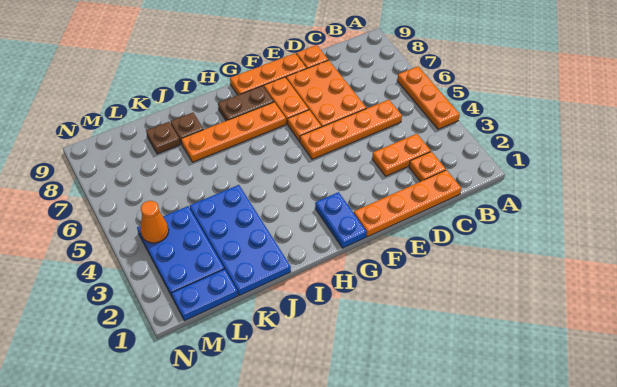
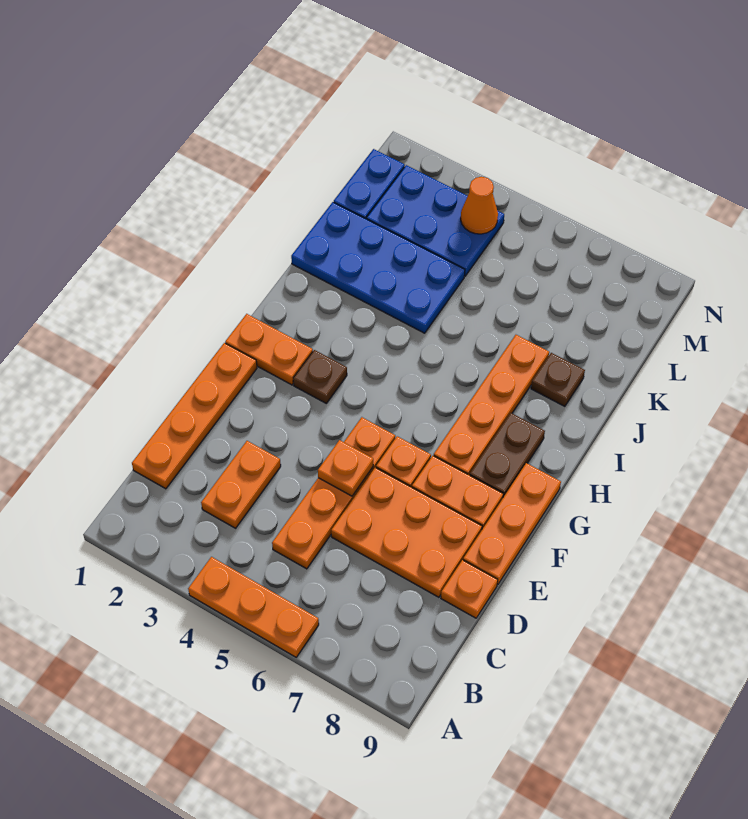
orange plate C2 level 1 -> orange plate E5 level 2
blue plate G1:G2 level 1 -> orange plate G1:G2 level 1
brown plate K8 level 1 -> brown plate G3 level 1

